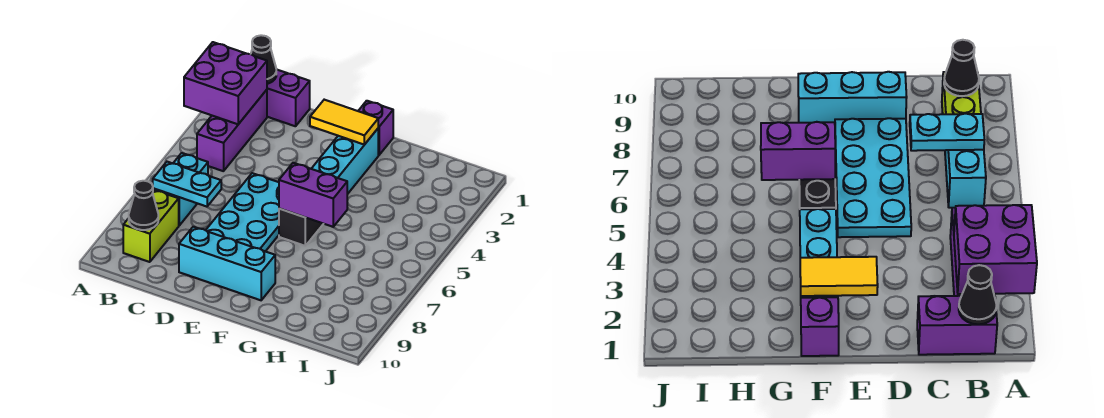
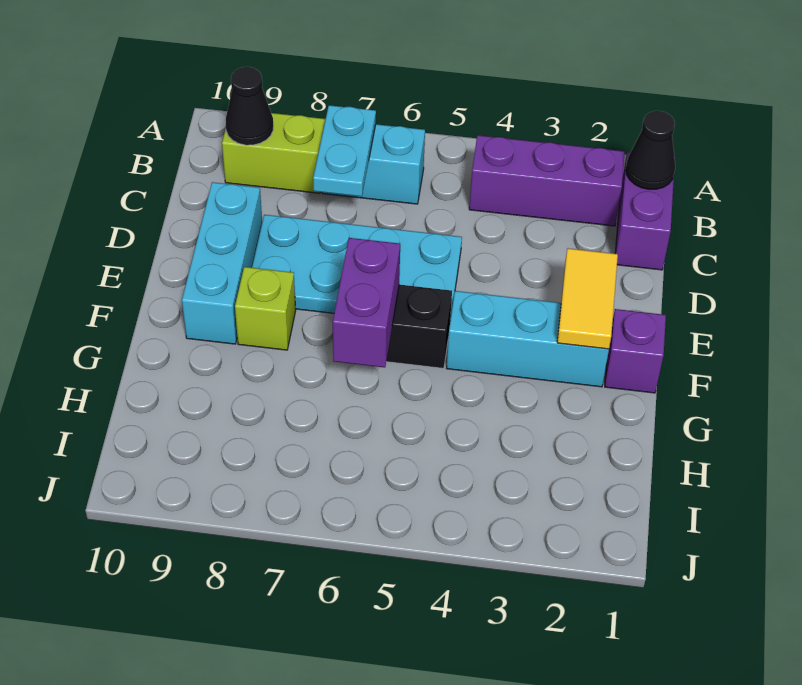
purple brick A2:B3 level 2 -> none
none -> lime brick F8 level 1

